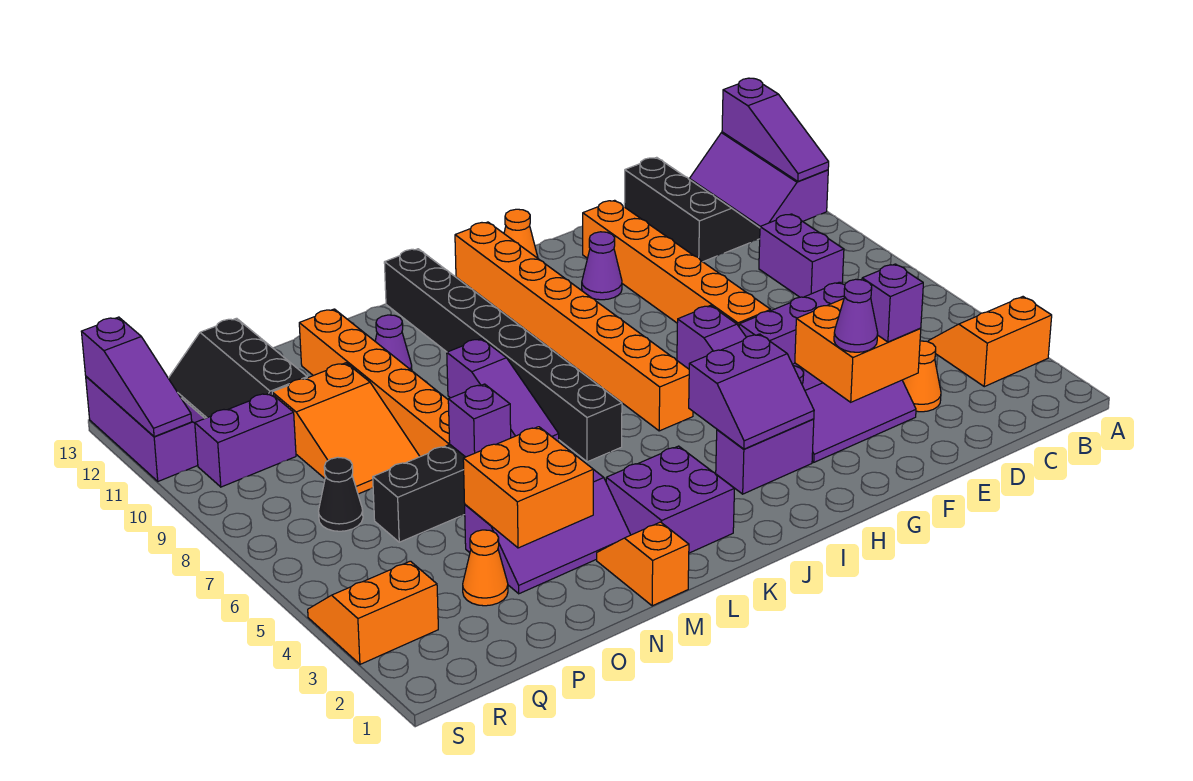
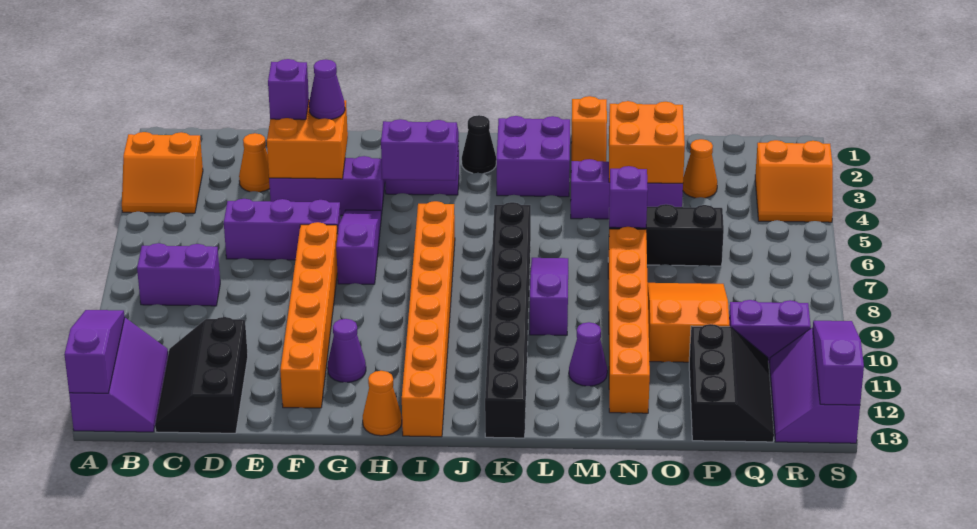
purple brick C8:C9 level 1 -> purple brick B8:C8 level 1
black cone Q7 level 1 -> black cone J2 level 1

